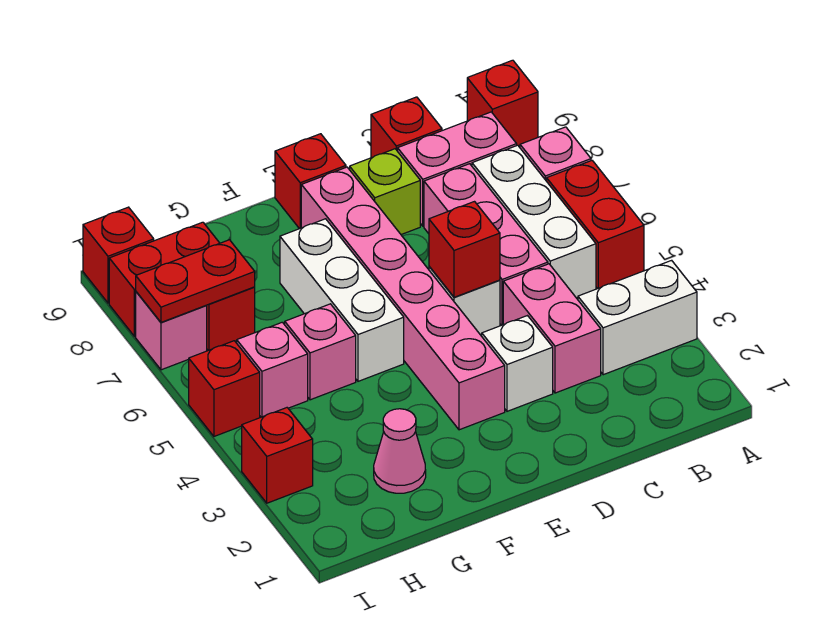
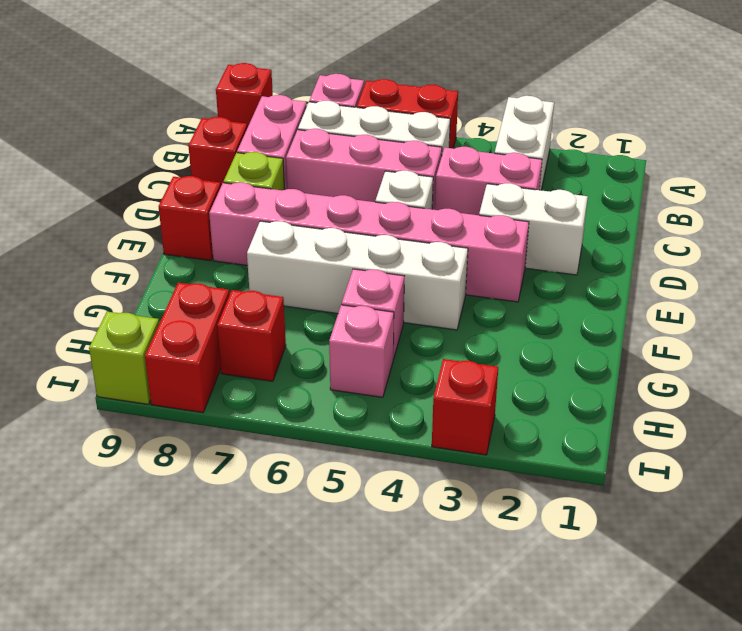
white brick D3 level 1 -> white brick D2:D3 level 1
red brick D5 level 2 -> none
white brick F5:F7 level 1 -> white brick F4:F7 level 1
pink cone G2 level 1 -> none
red plate H7:I7 level 2 -> none
red brick I5 level 1 -> none
pink brick I7 level 1 -> none
red brick I9 level 1 -> lime brick I9 level 1

